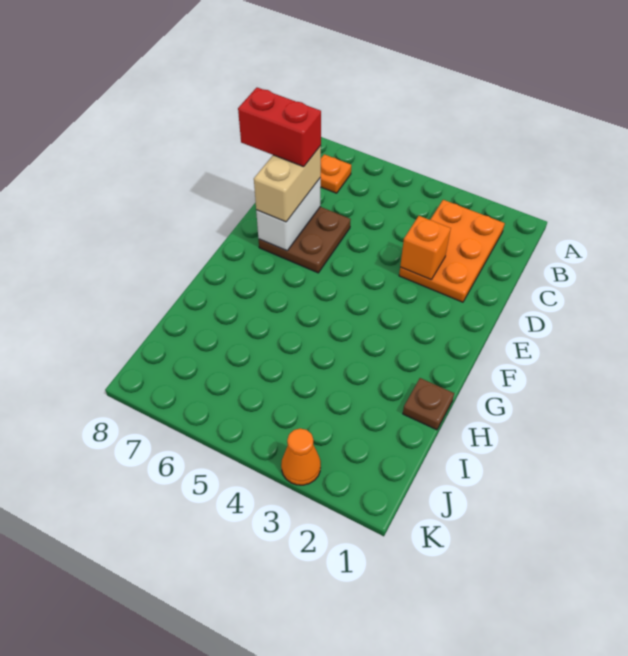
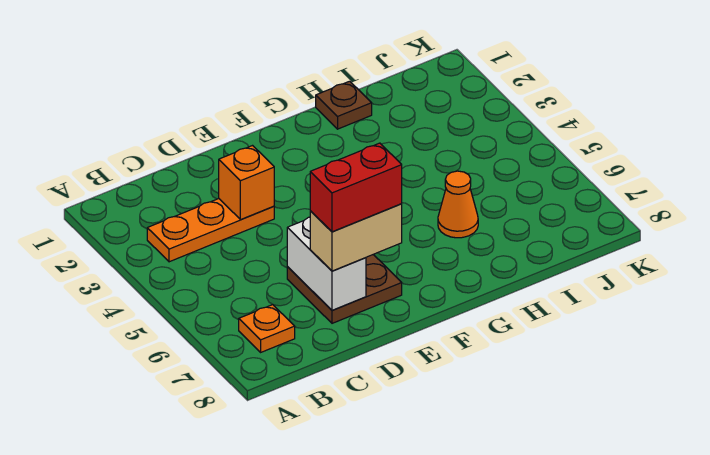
orange plate B2:D3 level 1 -> orange plate B3:D3 level 1
white brick D7:E7 level 2 -> white brick D6:D7 level 2
red brick D7:D8 level 4 -> red brick D7:E7 level 4
orange cone K3 level 1 -> orange cone H6 level 1

